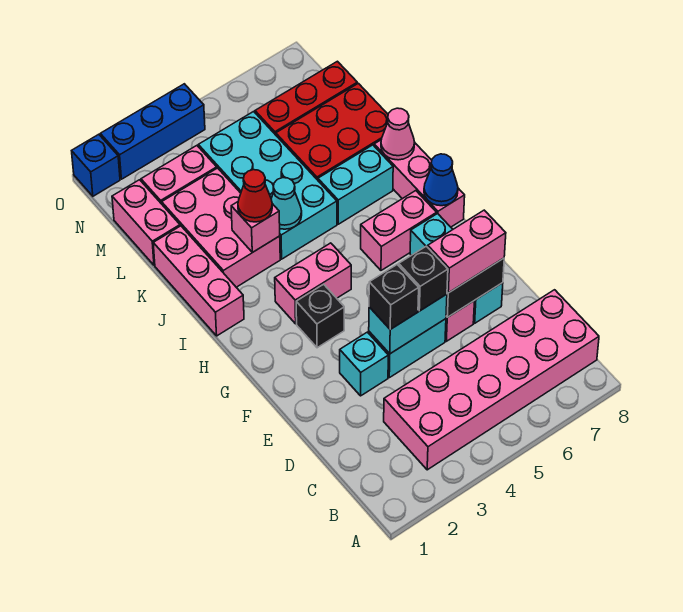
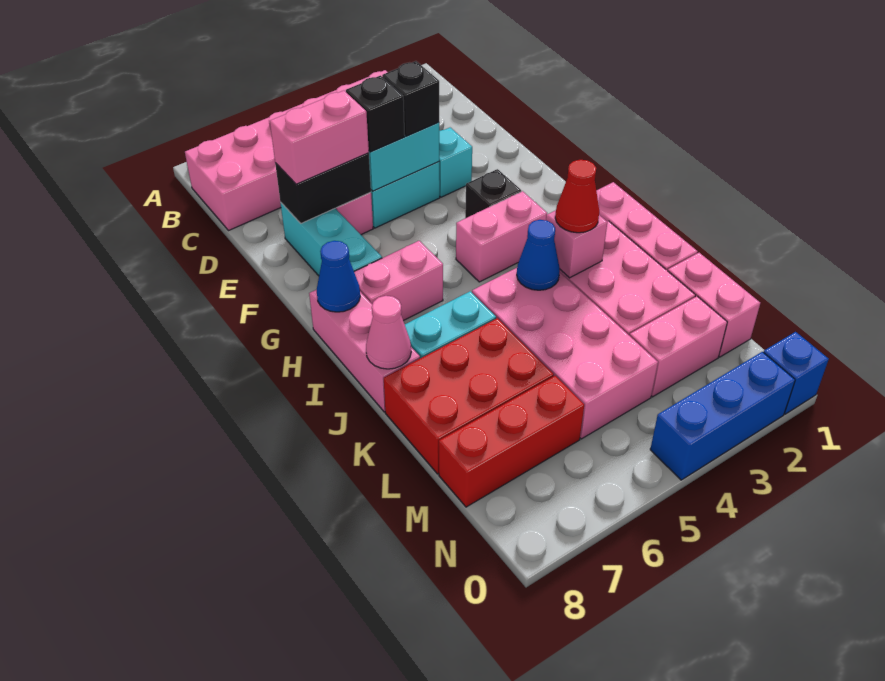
cyan brick J4:M5 level 1 -> pink brick J4:M5 level 1
cyan cone J4 level 2 -> blue cone J4 level 2

